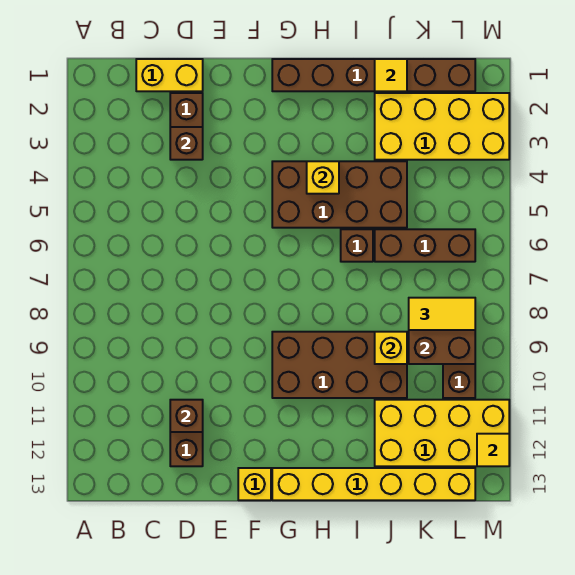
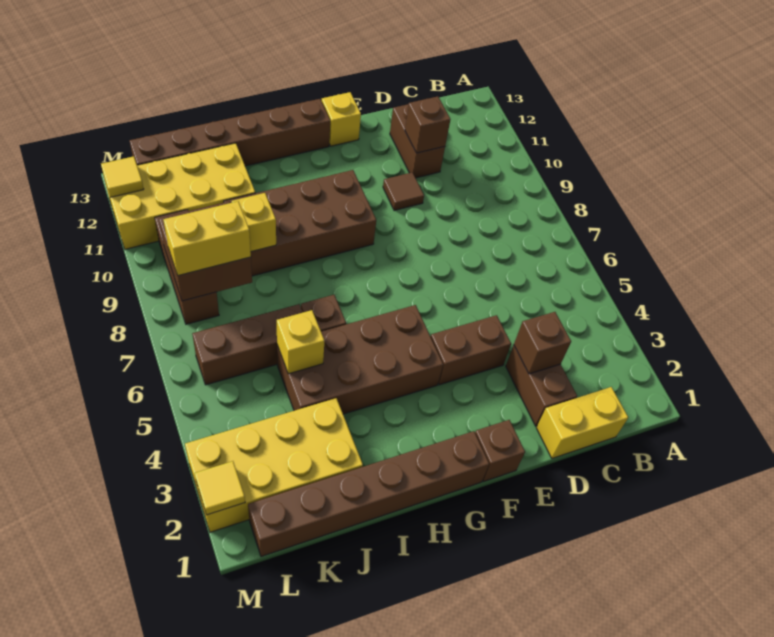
none -> brown brick E4:F4 level 1
none -> brown tile E10 level 1
none -> brown brick F1 level 1
yellow brick G13:L13 level 1 -> brown brick G13:L13 level 1
yellow brick H4 level 2 -> yellow brick J5 level 2
yellow tile J1 level 2 -> yellow tile M2 level 2
yellow tile K8:L8 level 3 -> yellow brick K8:L8 level 3

